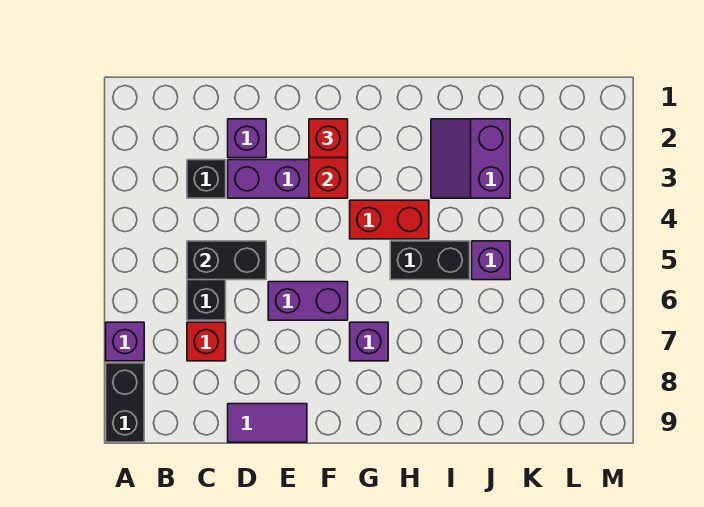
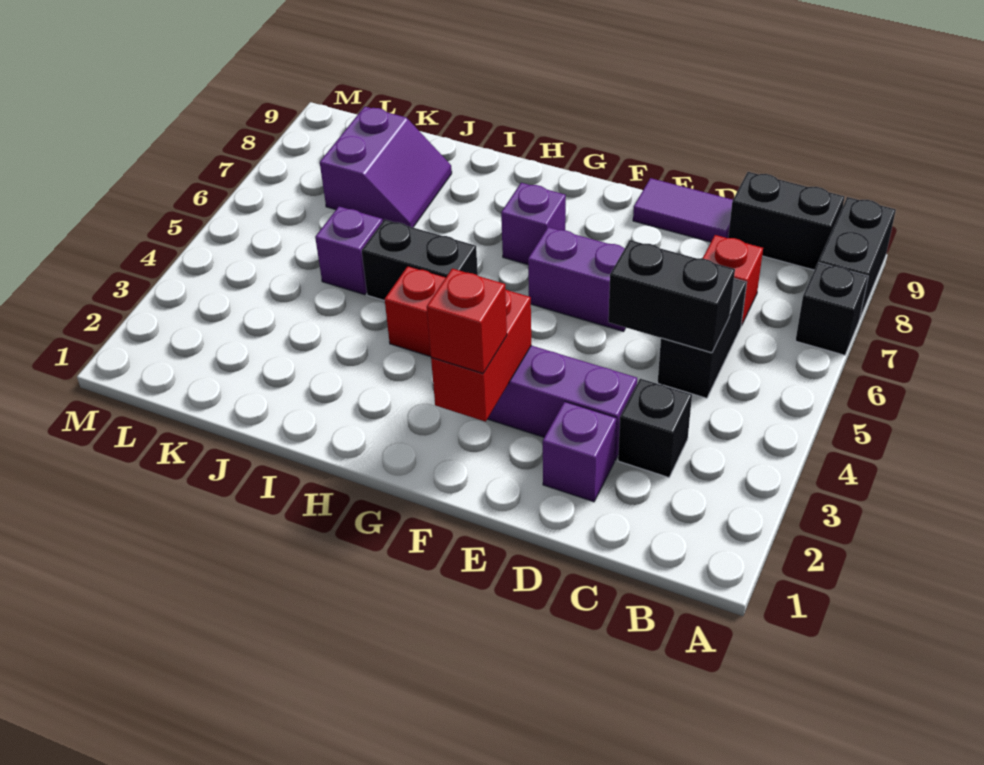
purple brick A7 level 1 -> black brick A7 level 1
none -> black brick B9:C9 level 1
purple slope I2:J3 level 1 top J -> purple slope J7:K8 level 1 top K

